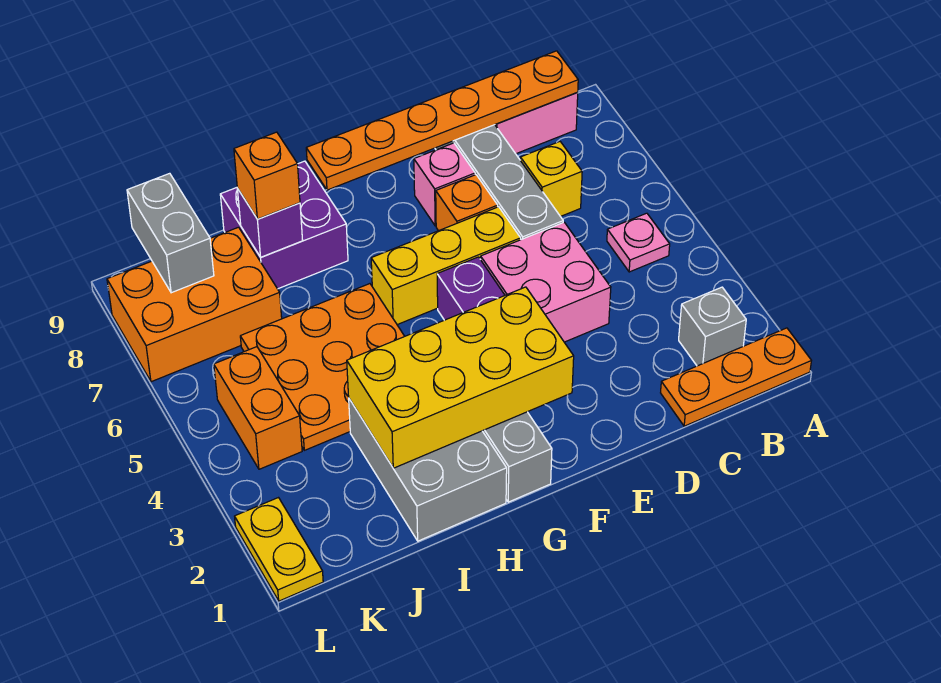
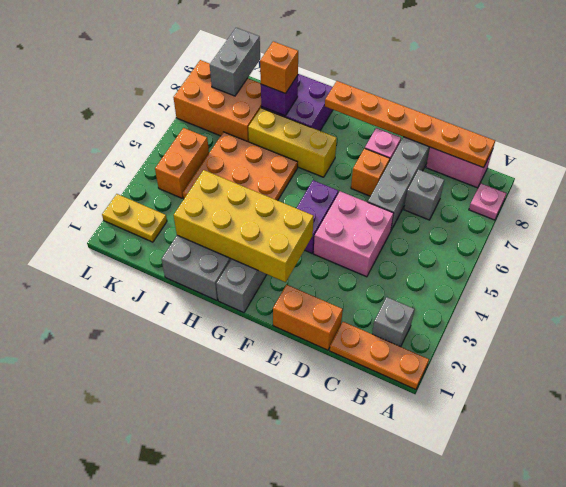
pink plate B5 level 1 -> pink plate A8 level 1
yellow brick C7 level 1 -> grey brick C7 level 1
none -> orange brick D1:E1 level 1
yellow brick E6:G6 level 1 -> yellow brick G7:I7 level 1
yellow plate L1:L2 level 1 -> yellow plate K2:L2 level 1

